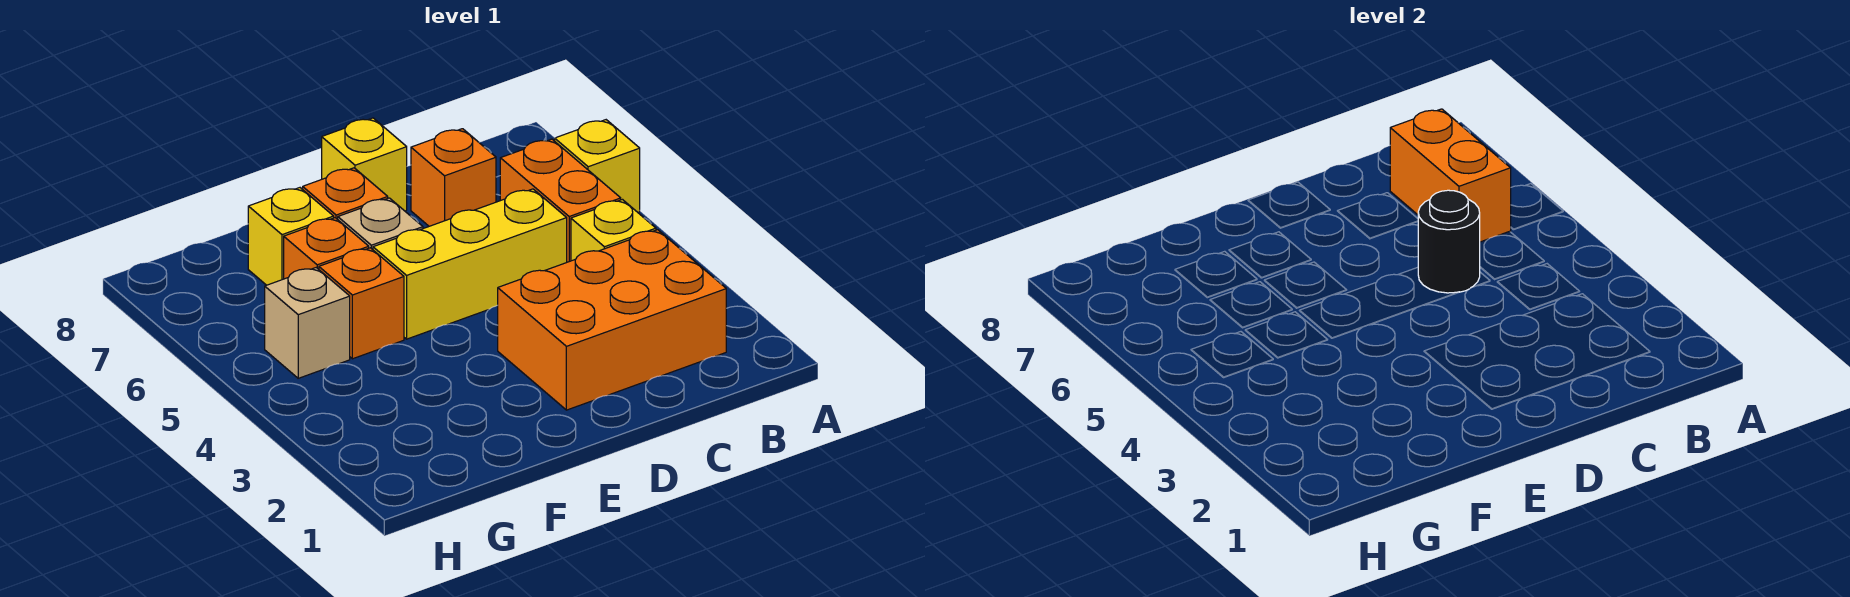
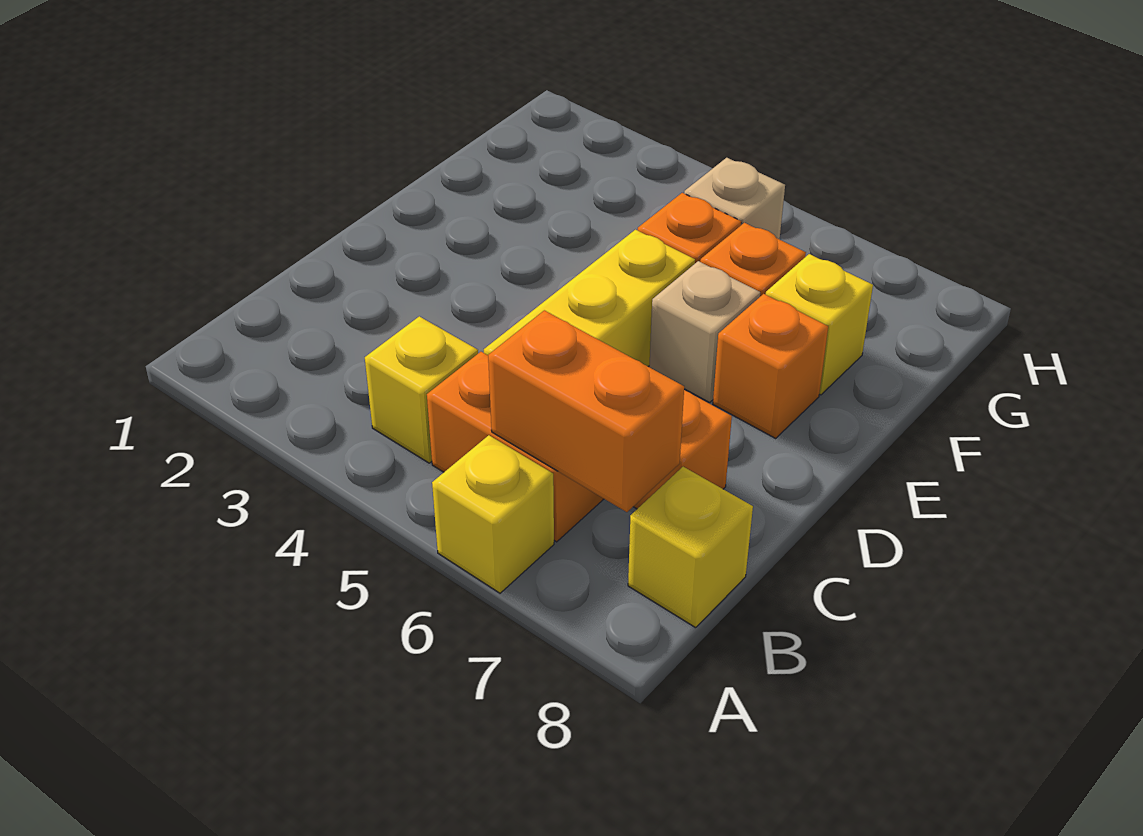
orange brick B2:D3 level 1 -> none
black round brick C5 level 2 -> none
yellow brick D8 level 1 -> yellow brick B8 level 1

